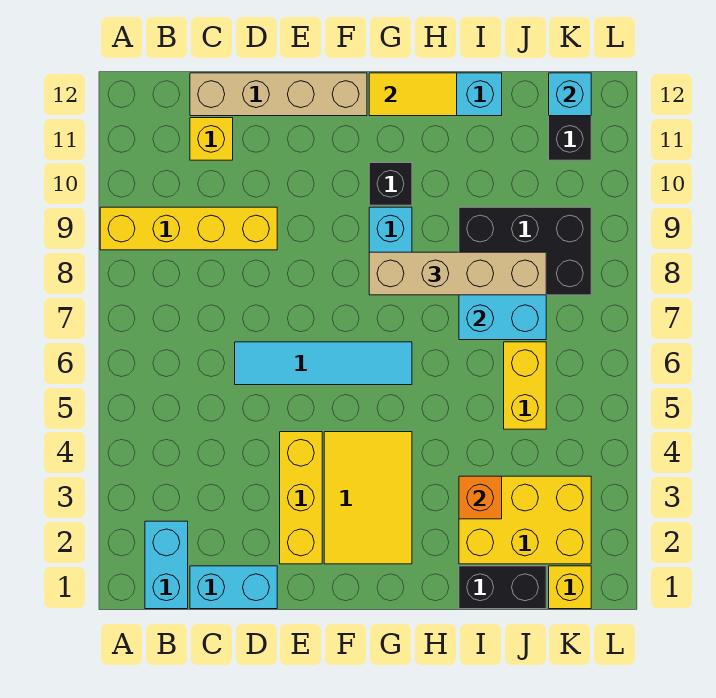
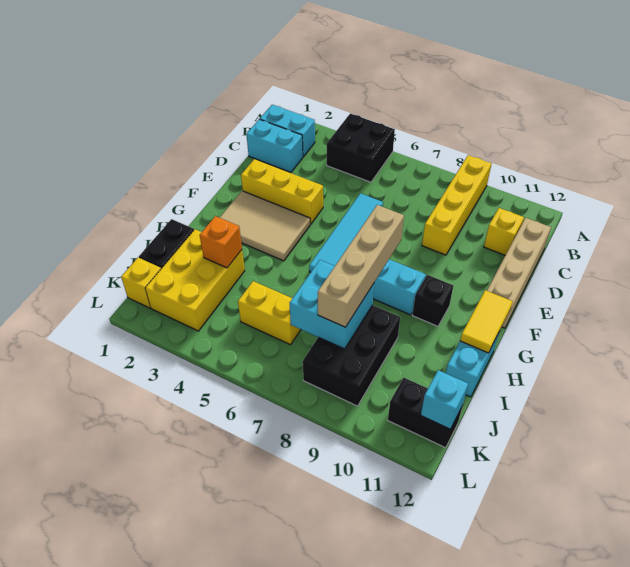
none -> black brick A4:B5 level 1
cyan brick C1:D1 level 1 -> cyan brick C1:C2 level 1
yellow tile F2:G4 level 1 -> tan tile F2:G4 level 1

